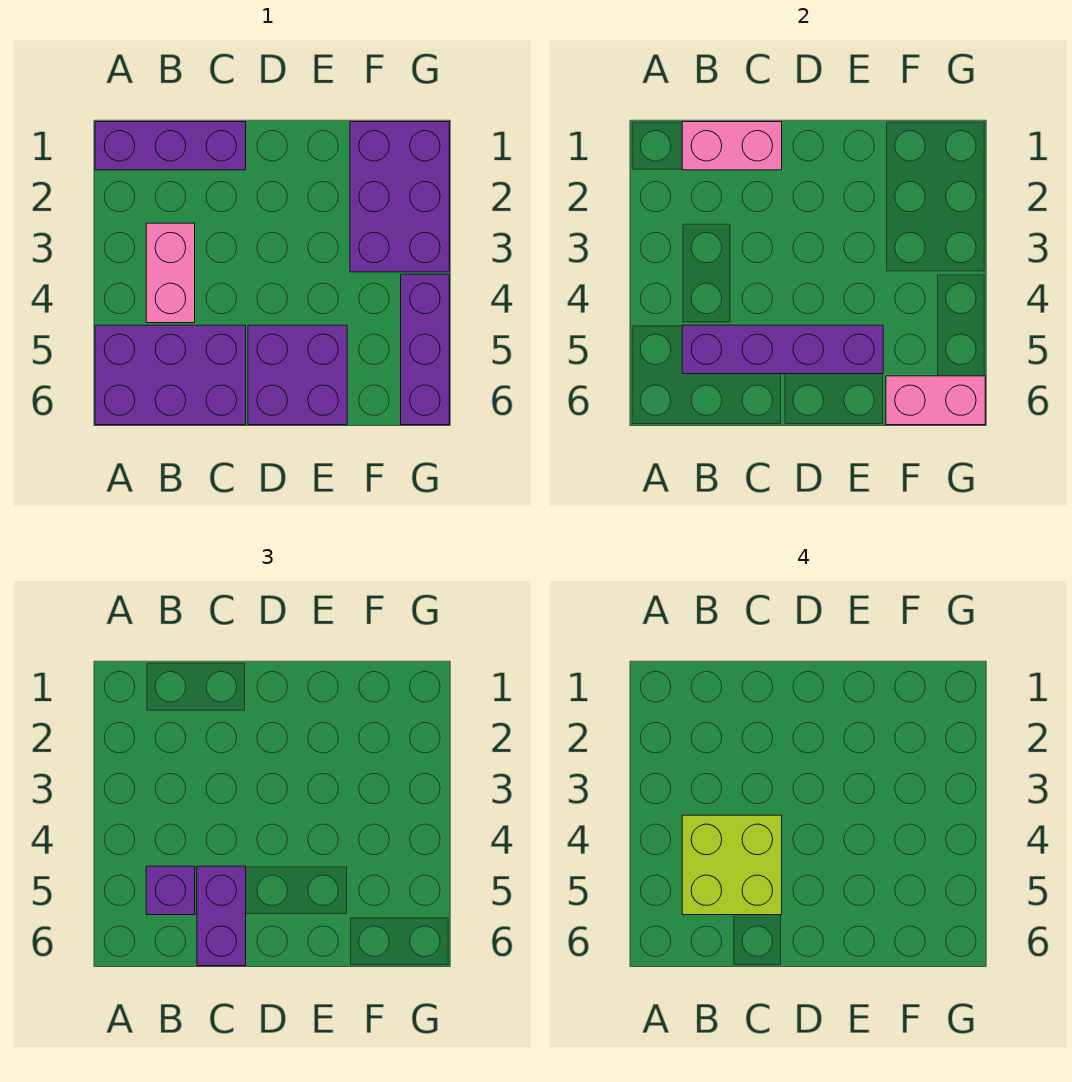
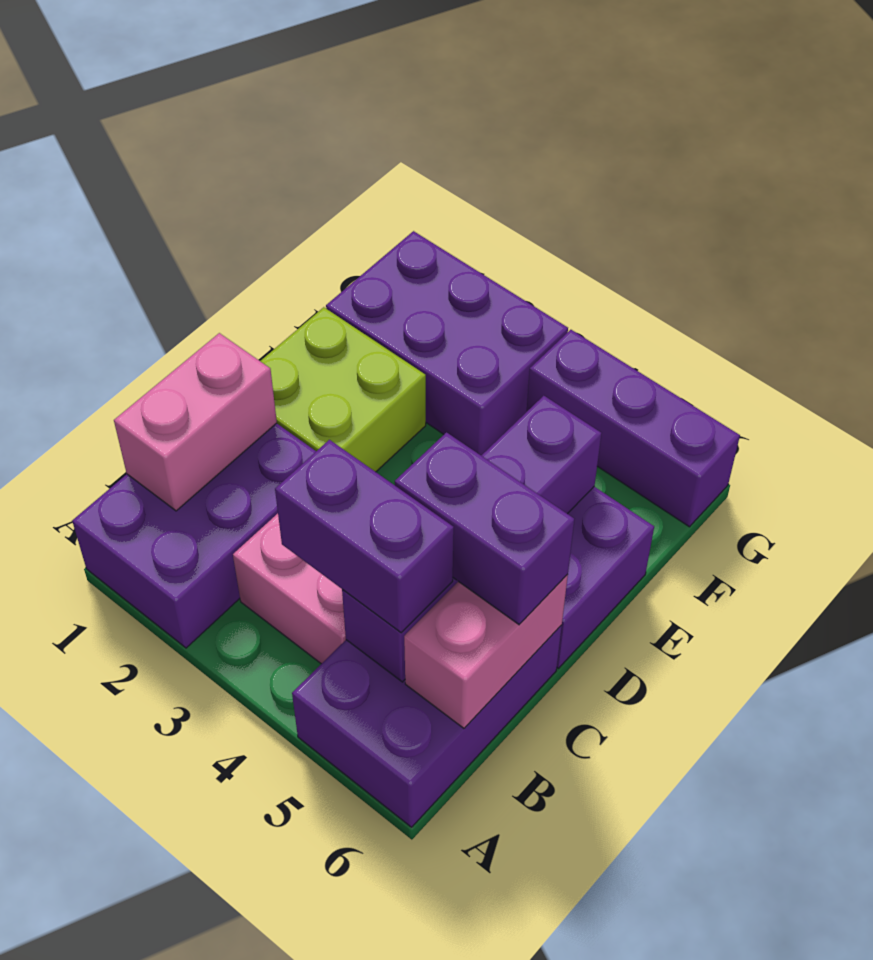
purple brick A1:C1 level 1 -> purple brick A1:C2 level 1
lime brick B4:C5 level 4 -> lime brick D1:E2 level 1
purple brick B5 level 3 -> purple brick B4:B5 level 3
pink brick F6:G6 level 2 -> pink brick B6:C6 level 2

